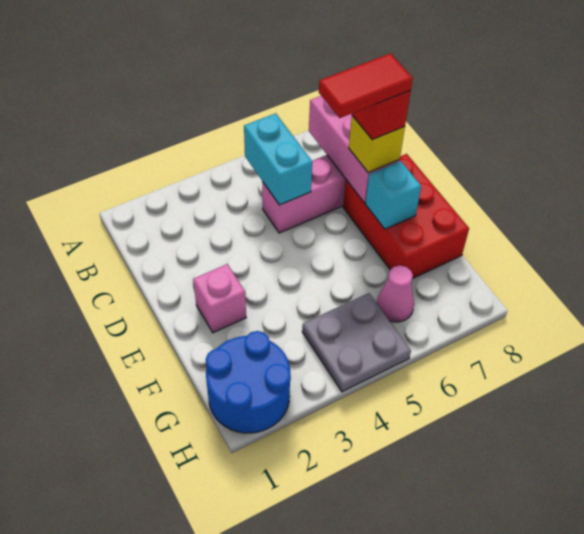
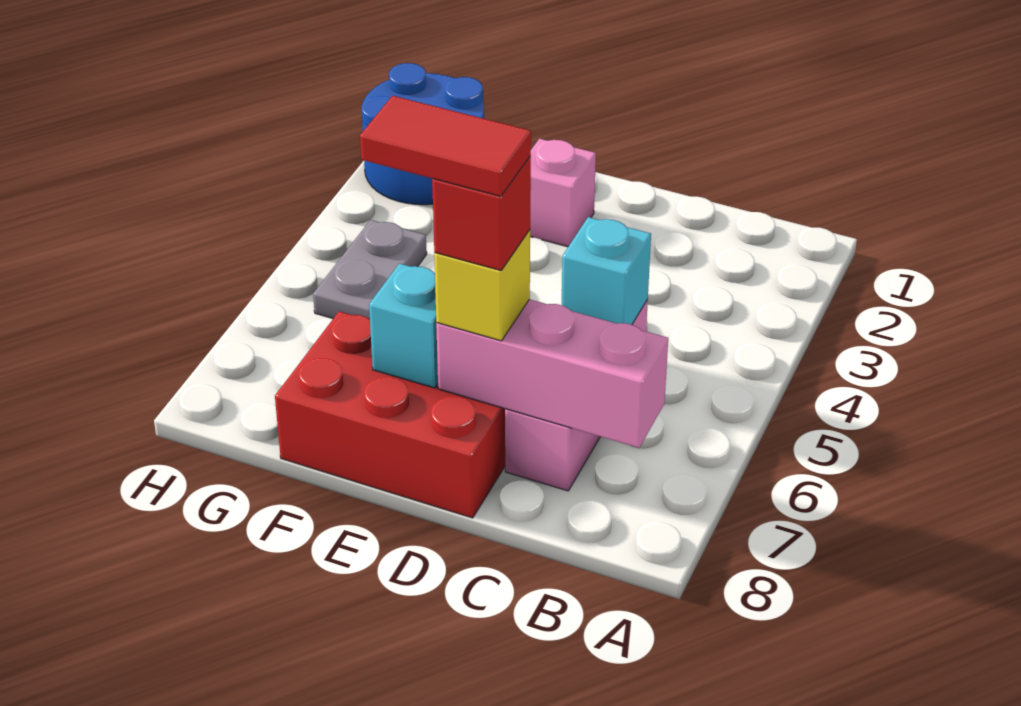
cyan brick B5:C5 level 2 -> cyan brick C5 level 2
red tile D6:D7 level 5 -> red tile D7:E7 level 5
grey plate G4:H5 level 1 -> grey plate G4:G5 level 1
pink cone G6 level 1 -> none

